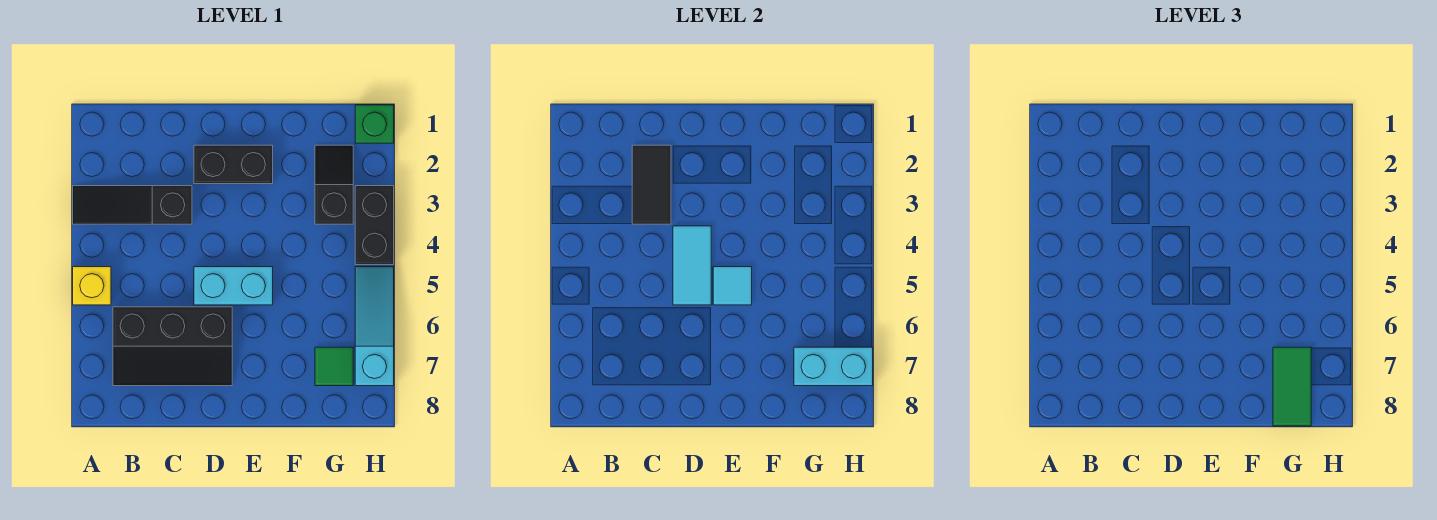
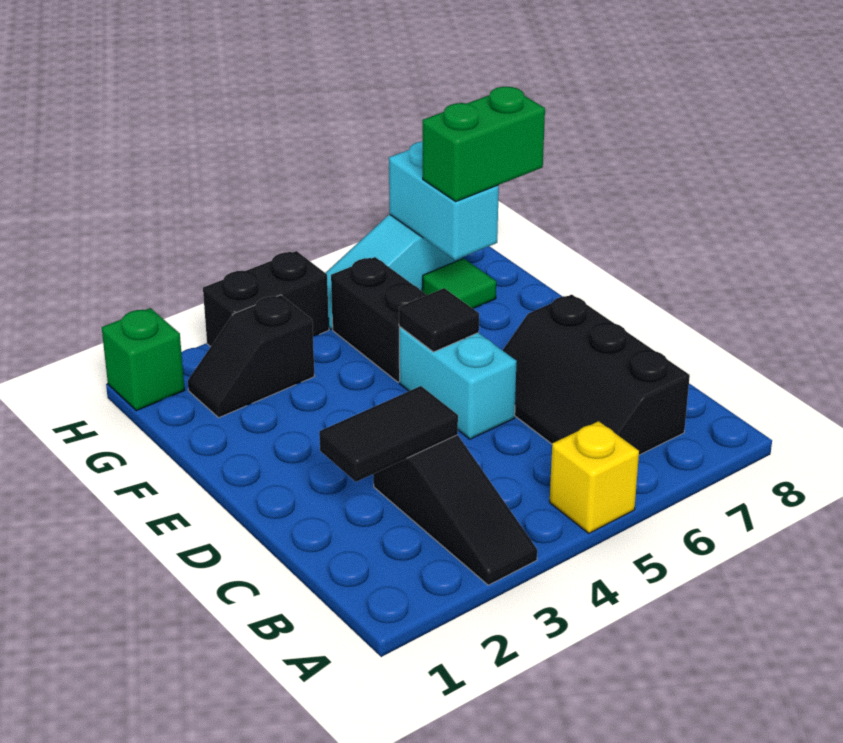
black slope B6:D7 level 1 top 6 -> black slope B6:D7 level 1 top 7
black brick D2:E2 level 1 -> black brick F5:G5 level 1
cyan tile D4:D5 level 2 -> none
cyan tile E5 level 2 -> black tile E5 level 2
green tile G7:G8 level 3 -> green brick G7:G8 level 3

